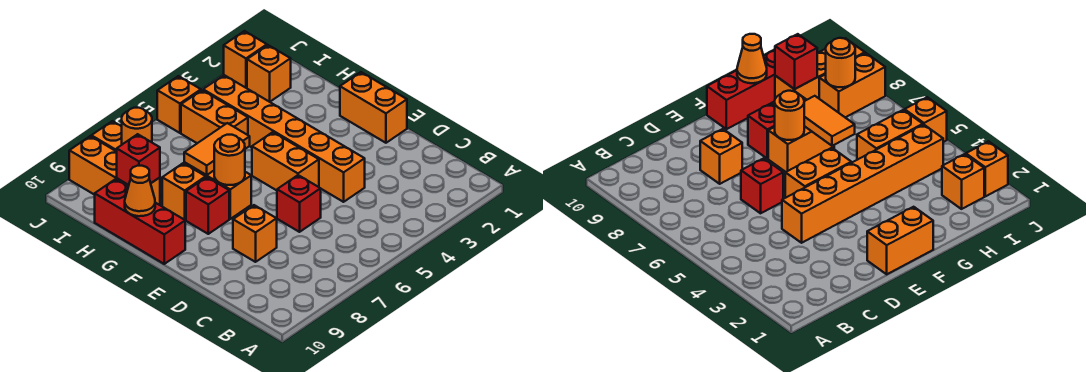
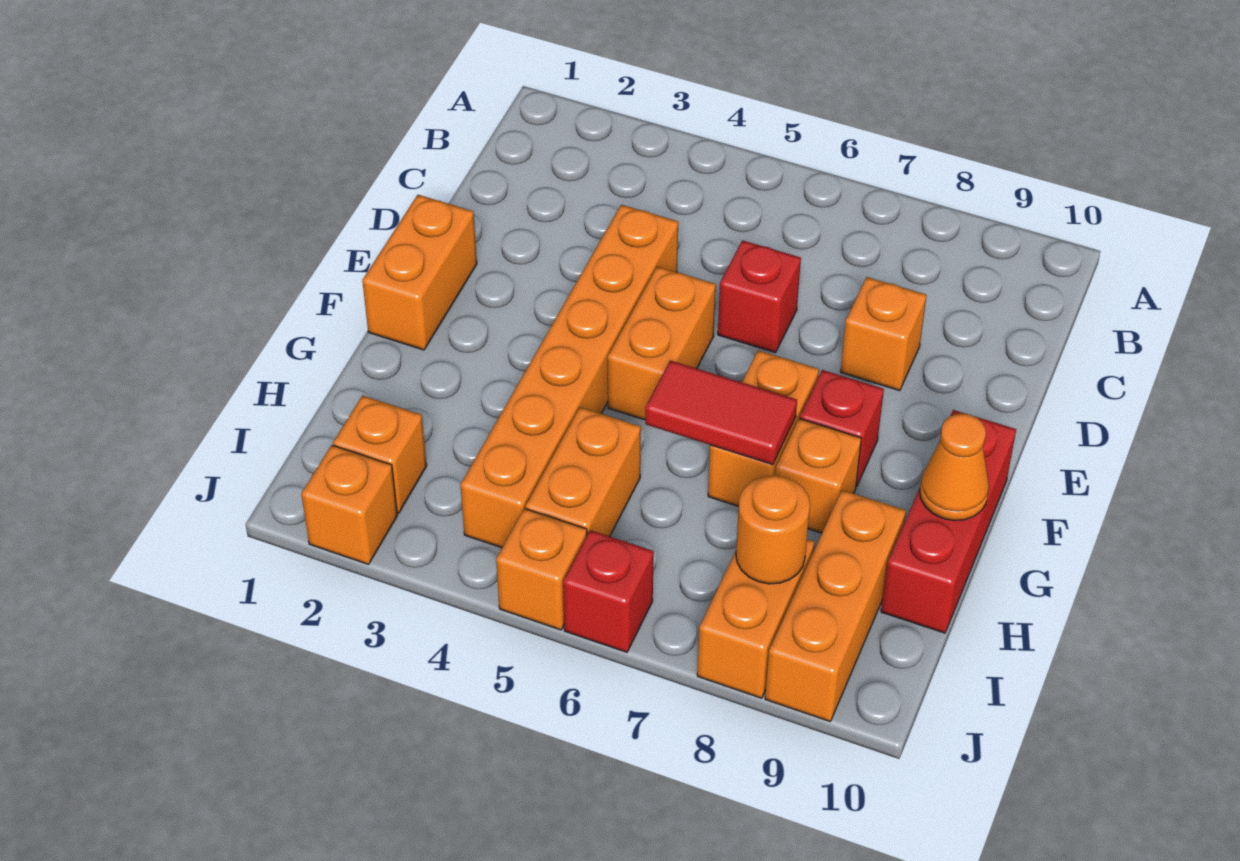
orange round brick F7 level 2 -> none
orange tile G6:G7 level 2 -> red tile G6:G7 level 2
red brick H9 level 2 -> red brick J6 level 1

